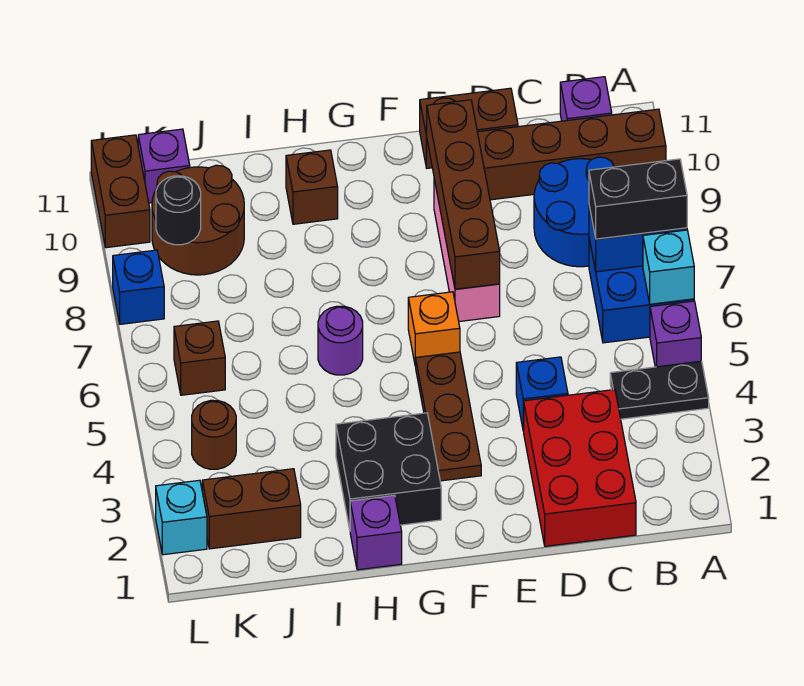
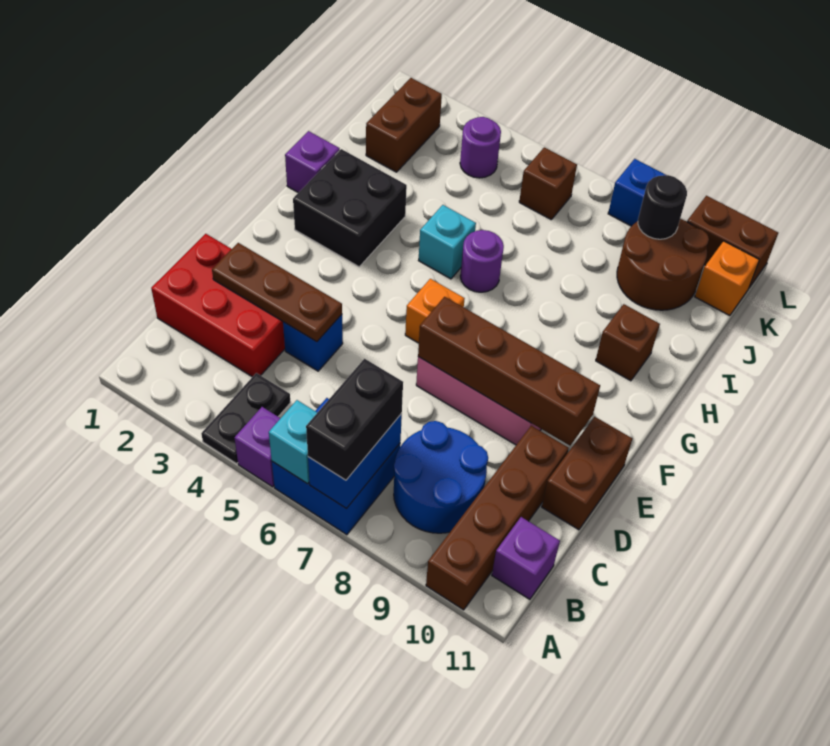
brown plate F3:F5 level 1 -> brown plate D2:D4 level 2
brown round brick K4 level 1 -> purple round brick K4 level 1
purple brick K11 level 1 -> orange brick K11 level 1
cyan brick L2 level 1 -> cyan brick H5 level 1

